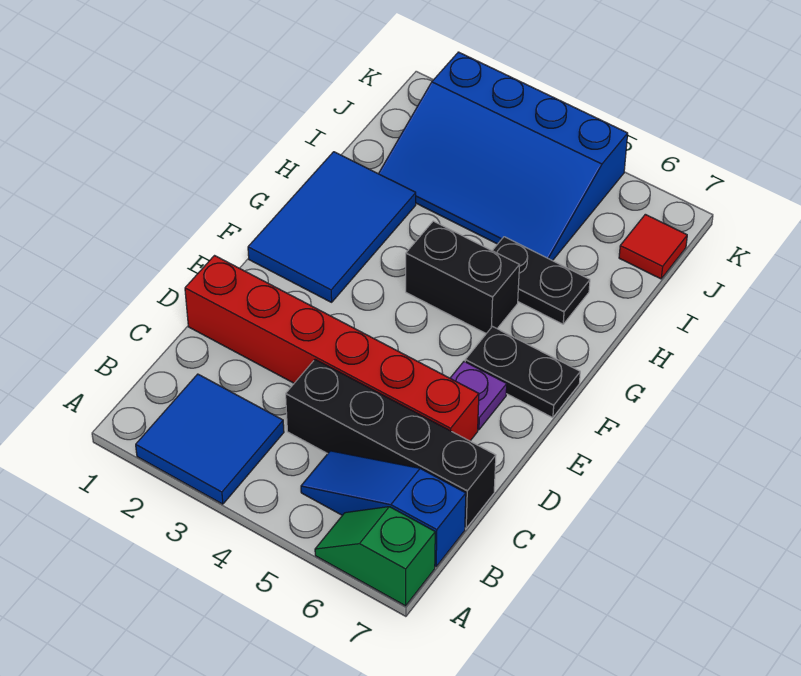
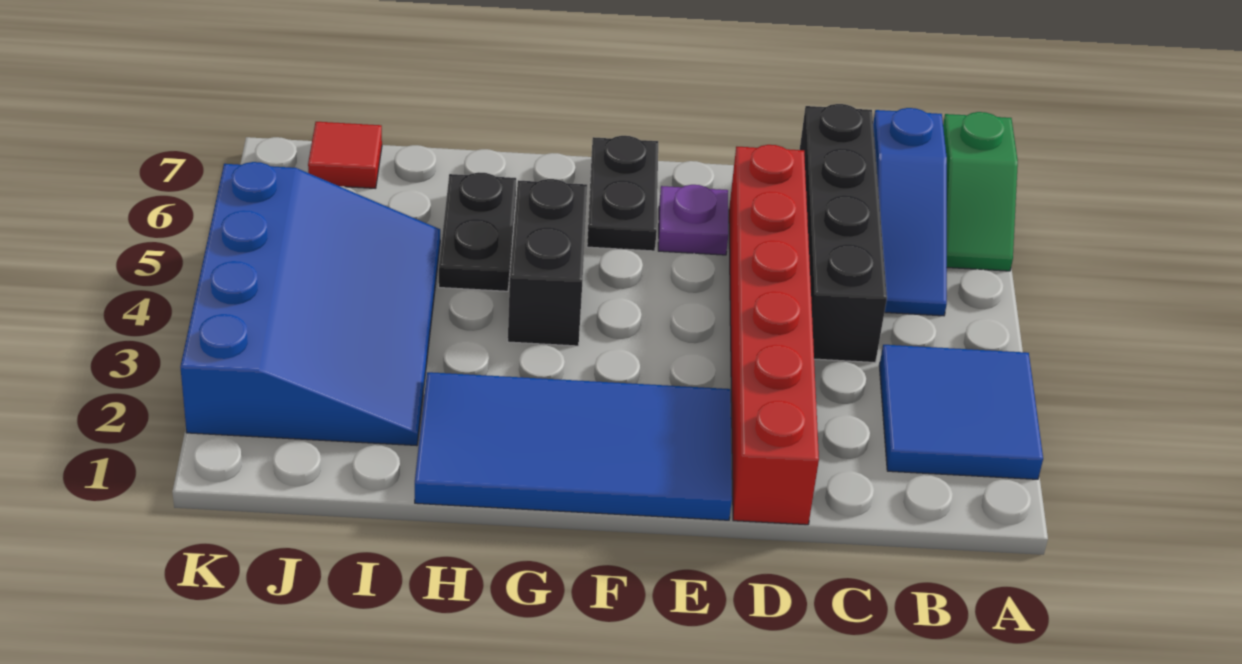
blue tile F1:H2 level 1 -> blue tile E1:H2 level 1

